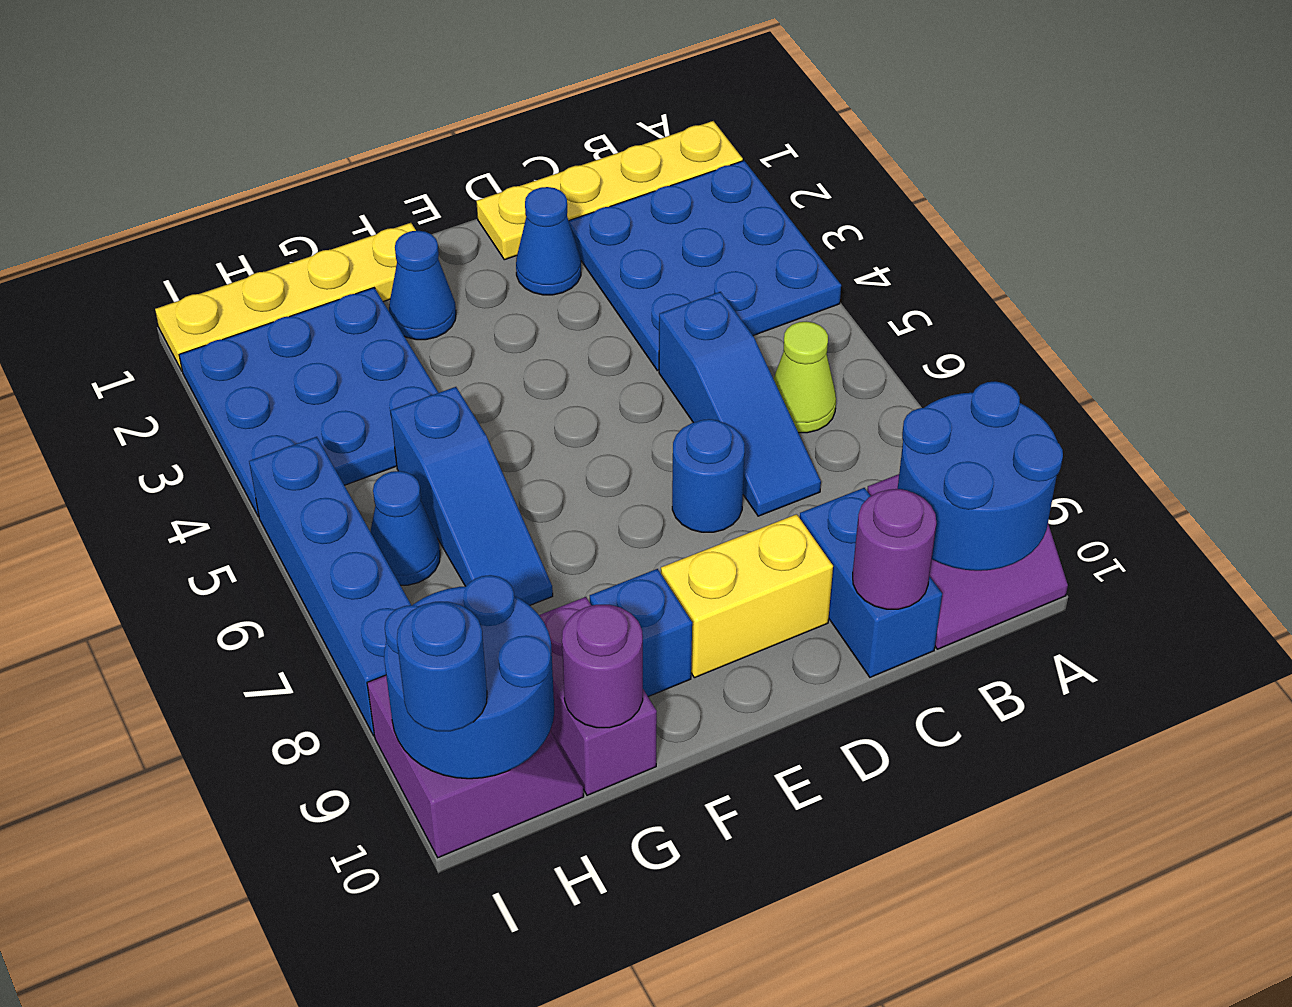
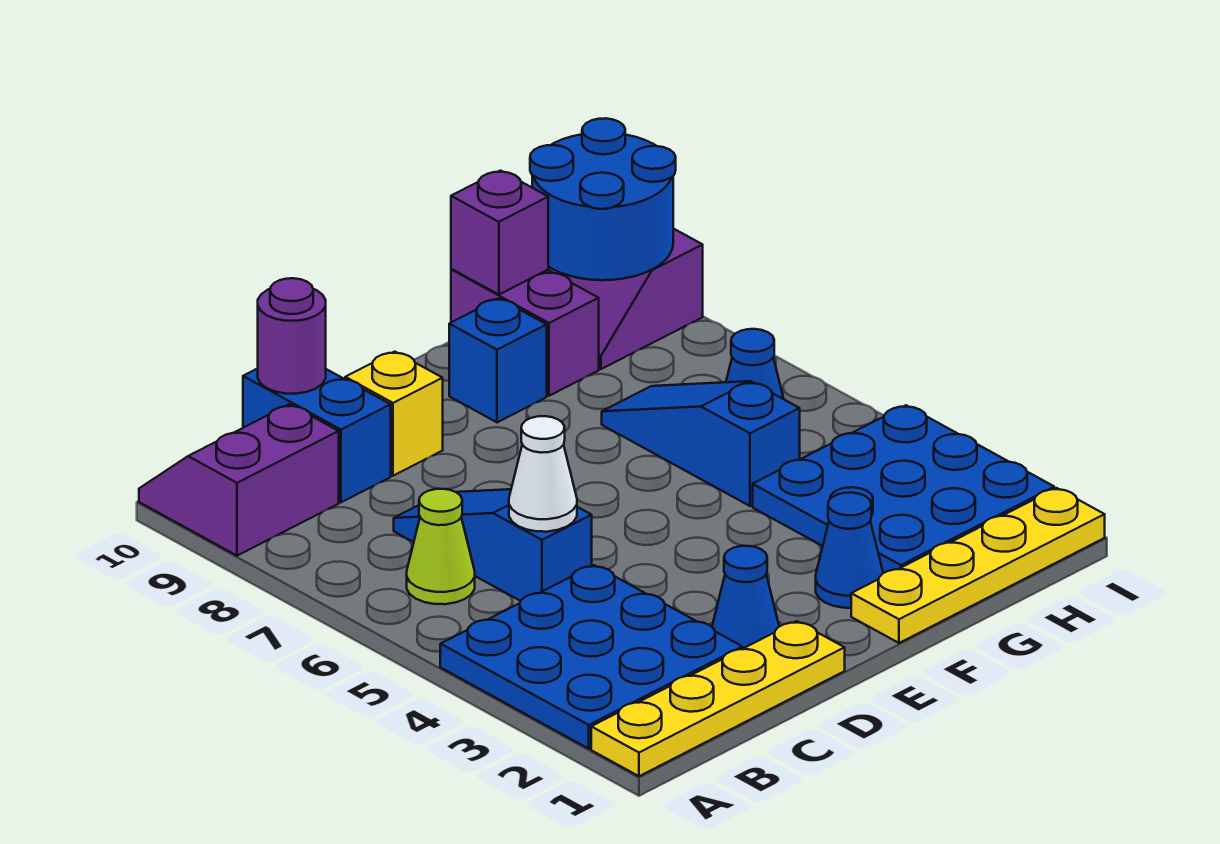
blue round brick A9:B10 level 2 -> none
none -> white cone C5 level 2
blue round brick D7 level 1 -> none
yellow brick D9:E9 level 1 -> yellow brick D9 level 1
purple round brick G10 level 2 -> purple brick G10 level 2
blue brick I5:I8 level 1 -> none
blue round brick I10 level 3 -> none

